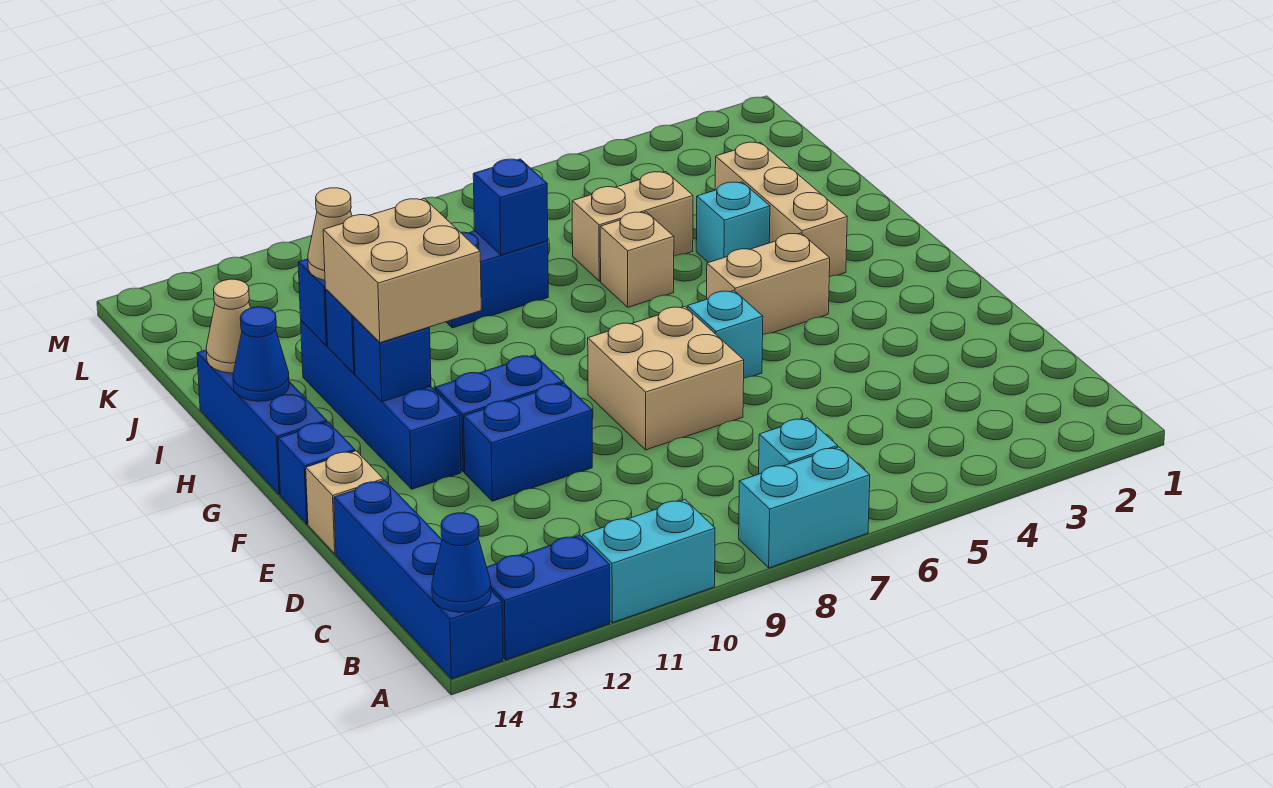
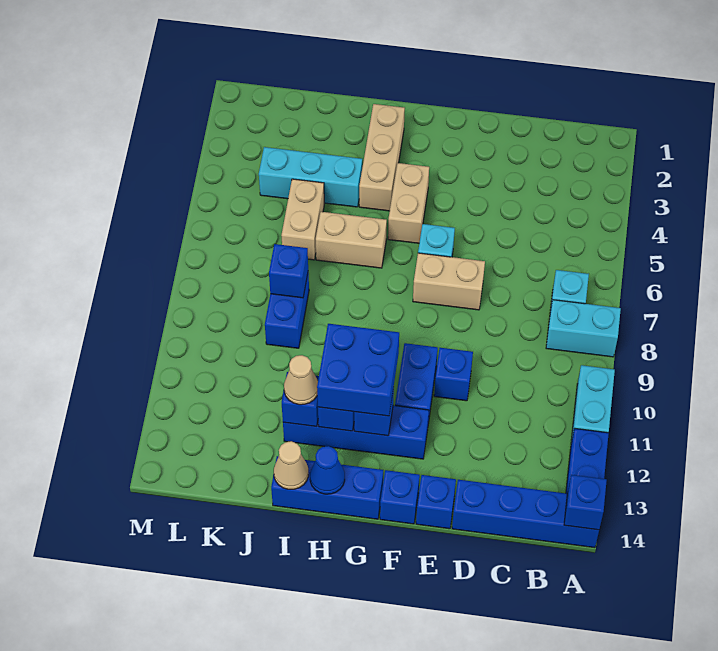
cyan brick A7:A8 level 1 -> cyan brick A8:B8 level 1
blue cone A14 level 2 -> blue brick A14 level 2
tan brick E7:F8 level 1 -> tan brick E7:F7 level 1
blue brick E10:E11 level 1 -> blue brick E10 level 1
tan brick E14 level 1 -> blue brick E14 level 1
tan brick G11:H12 level 3 -> blue brick G11:H12 level 3
tan brick H3:J3 level 1 -> tan brick H2:H4 level 1
cyan brick I4 level 1 -> cyan brick I4:K4 level 1
tan brick I6 level 1 -> tan brick H6:I6 level 1

